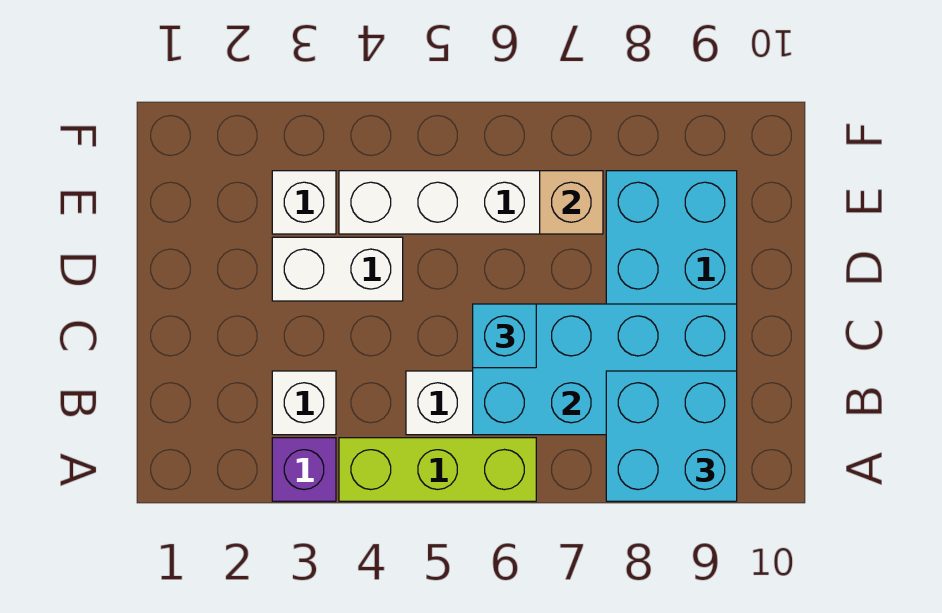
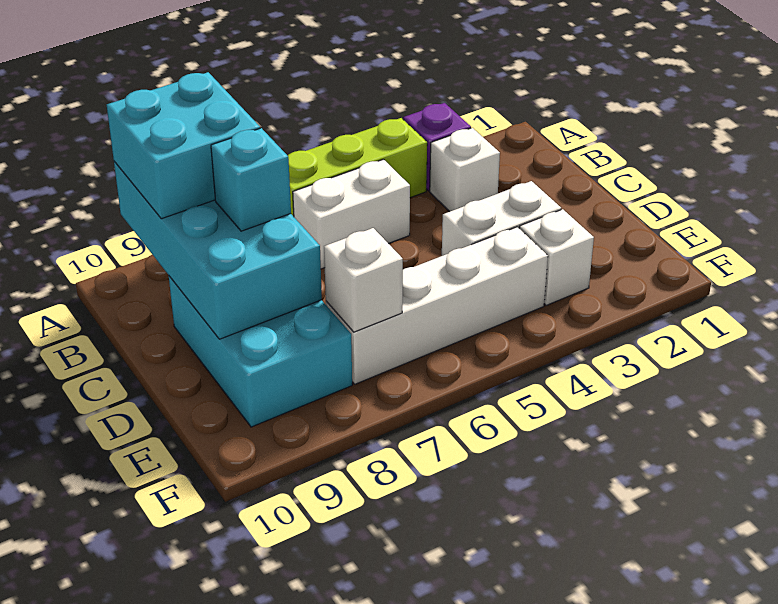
cyan brick B6:C9 level 2 -> cyan brick A8:D9 level 2
cyan brick C6 level 3 -> cyan brick C8 level 3
tan brick E7 level 2 -> white brick E7 level 2

